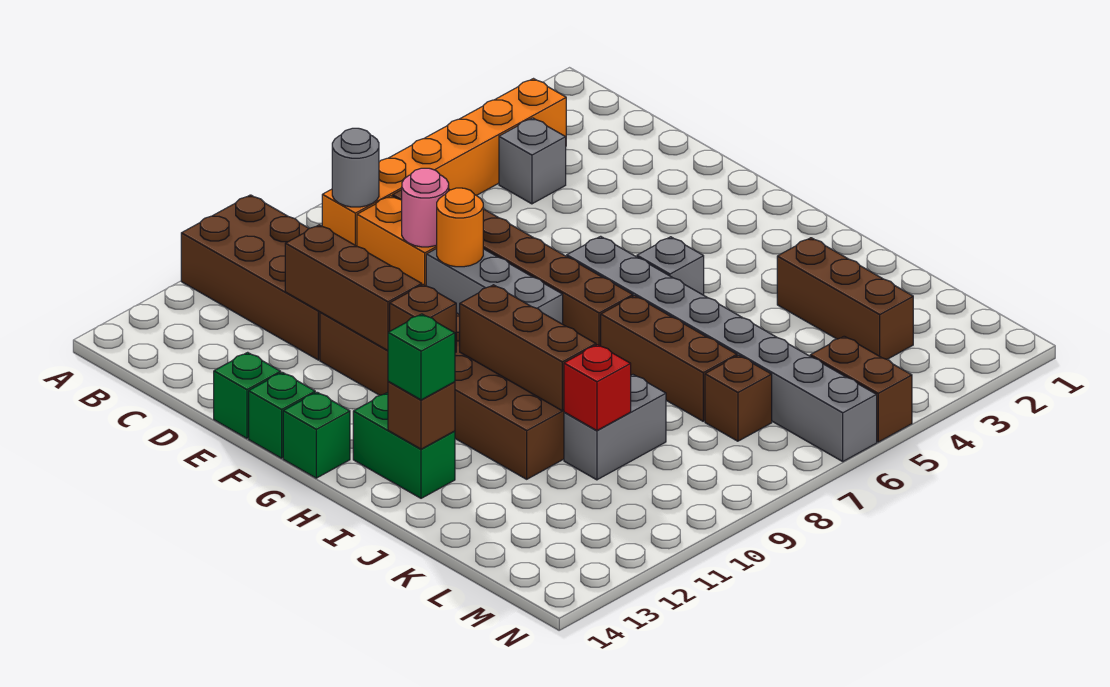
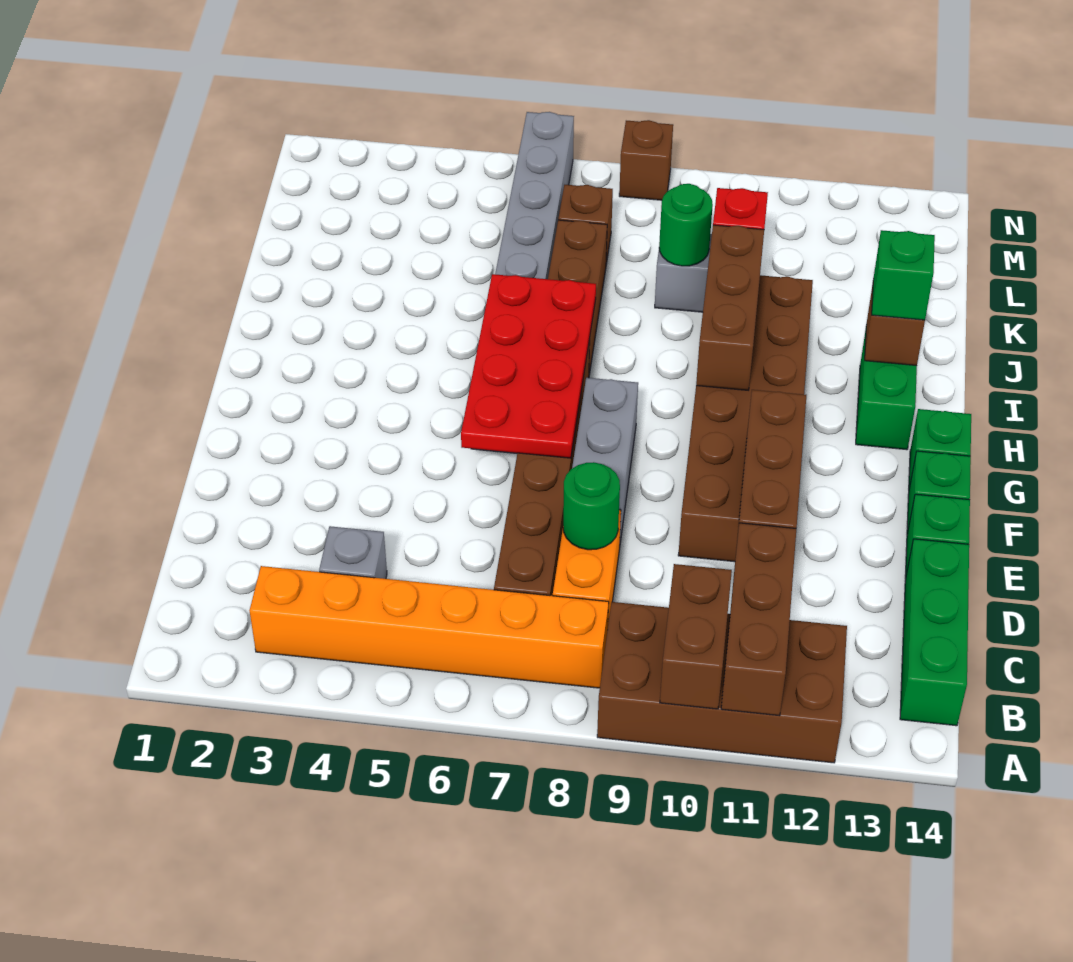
brown brick A10:D11 level 1 -> brown brick A9:B12 level 1
grey round brick B8 level 2 -> none
none -> green brick B14:D14 level 1
pink round brick D8 level 2 -> green round brick D8 level 2
orange round brick E8 level 2 -> none
none -> red plate F6:I7 level 2
brown brick G11 level 2 -> brown brick N8 level 1
grey brick H5 level 1 -> none
brown brick J3:L3 level 1 -> brown brick A11:C11 level 2
none -> green round brick K9 level 2
brown brick M5:N5 level 1 -> brown brick A10:B10 level 2

